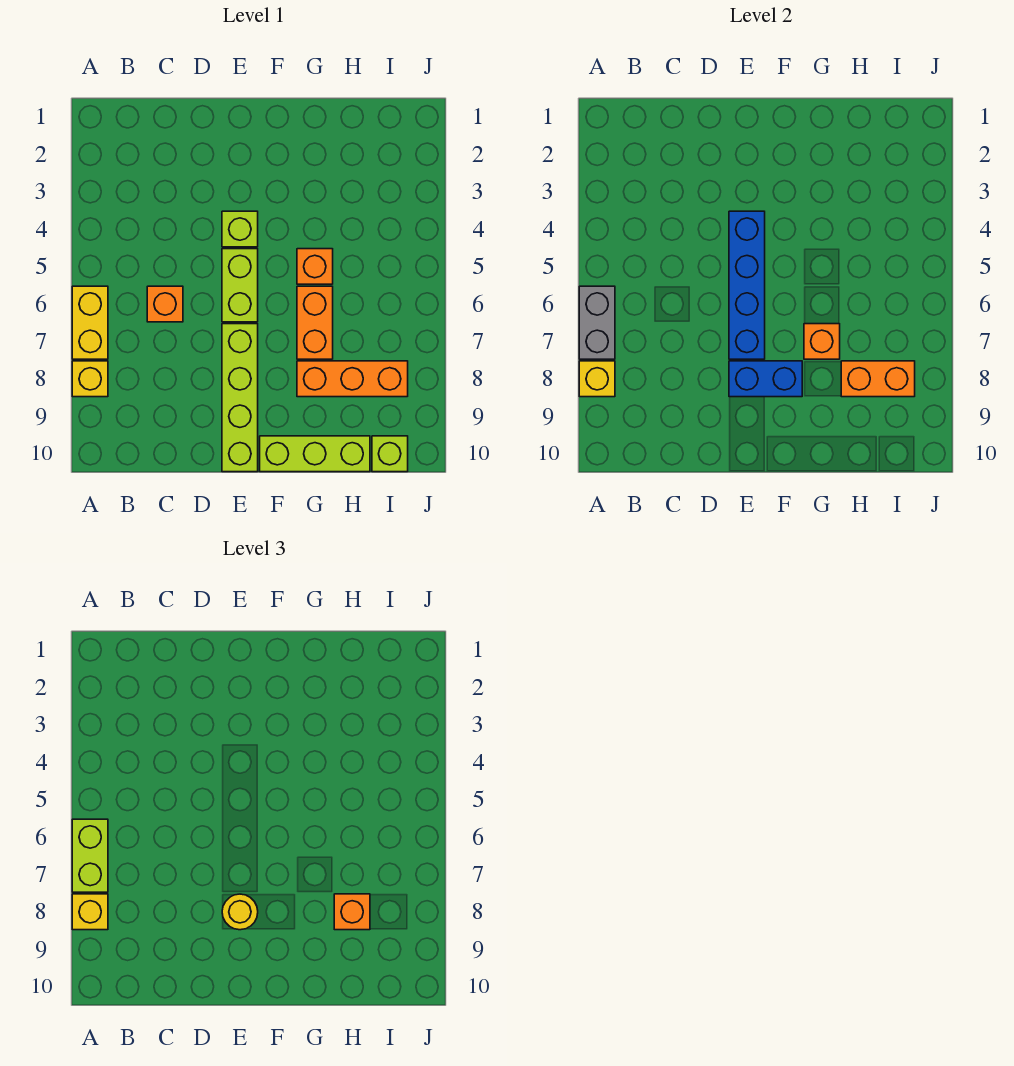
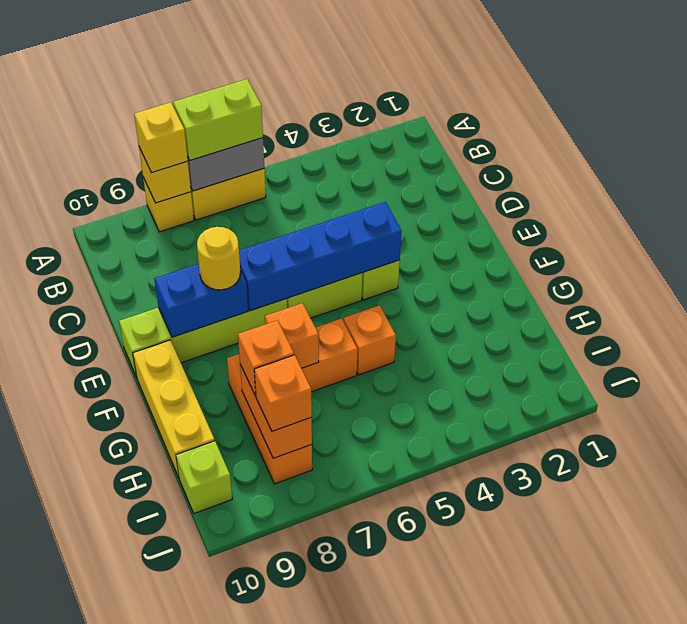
orange brick C6 level 1 -> orange brick I8 level 3
blue brick E8:F8 level 2 -> blue brick E8:E9 level 2
lime brick F10:H10 level 1 -> yellow brick F10:H10 level 1

